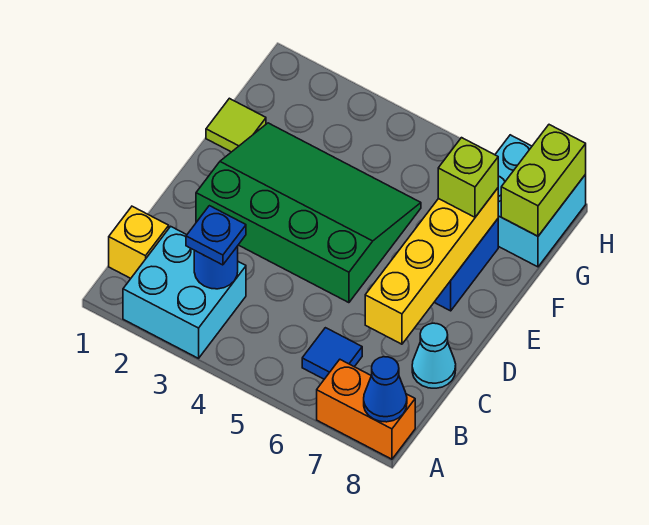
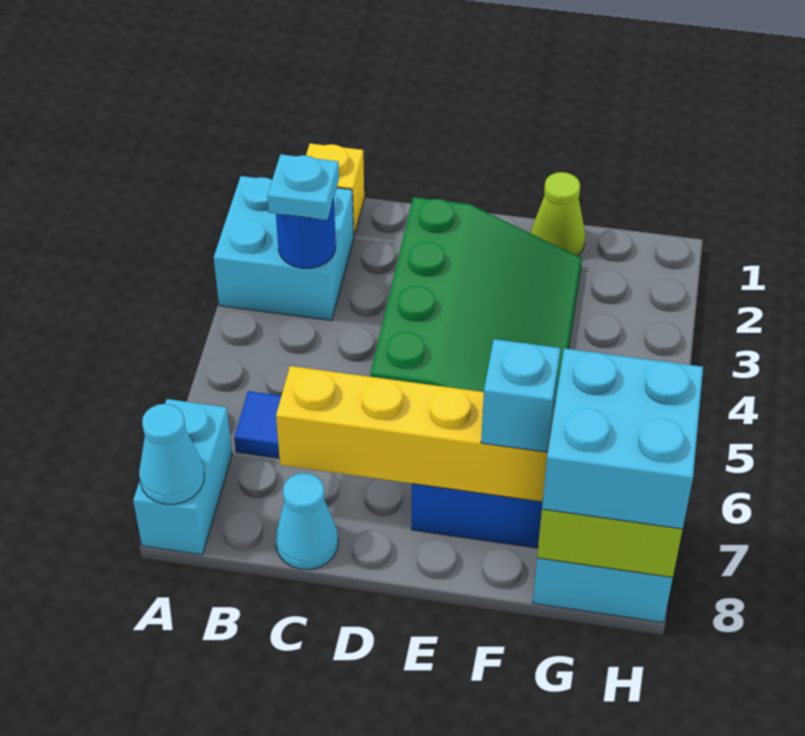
orange brick A7:A8 level 1 -> cyan brick A7:A8 level 1
blue cone A8 level 2 -> cyan cone A8 level 2
blue plate B3 level 3 -> cyan plate B3 level 3
lime tile F1 level 1 -> lime cone F1 level 1
lime brick F7 level 3 -> cyan brick F7 level 3
none -> cyan brick G7:H8 level 3

